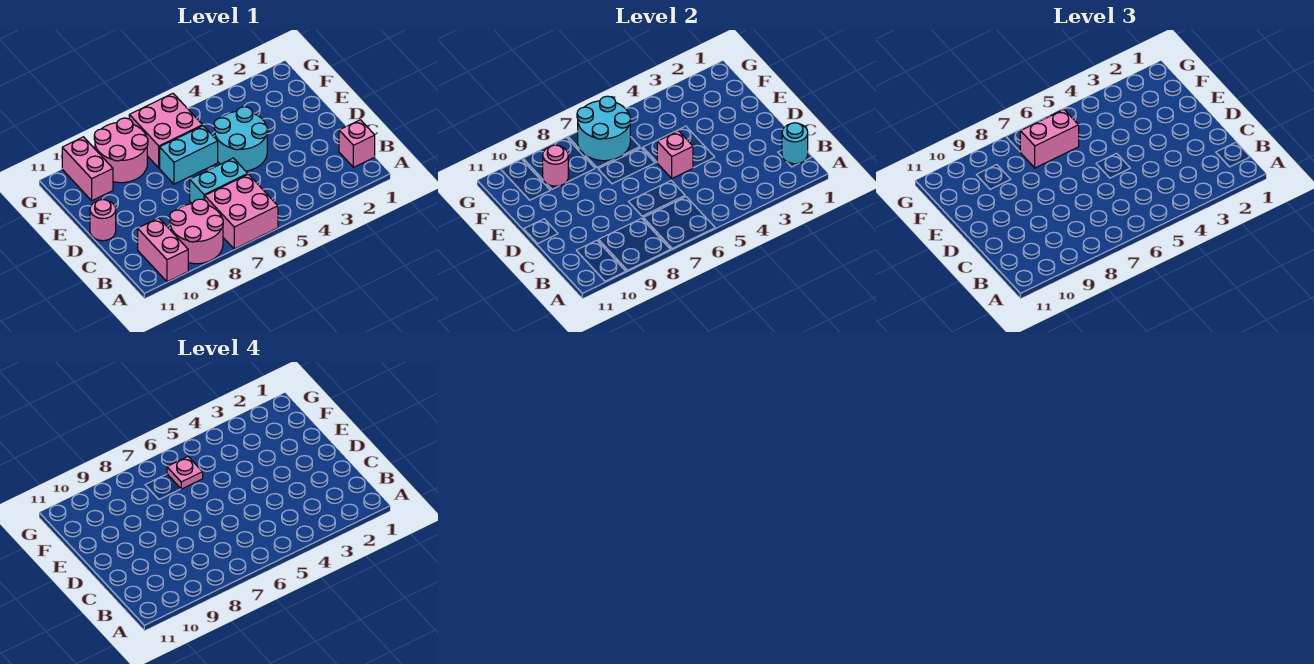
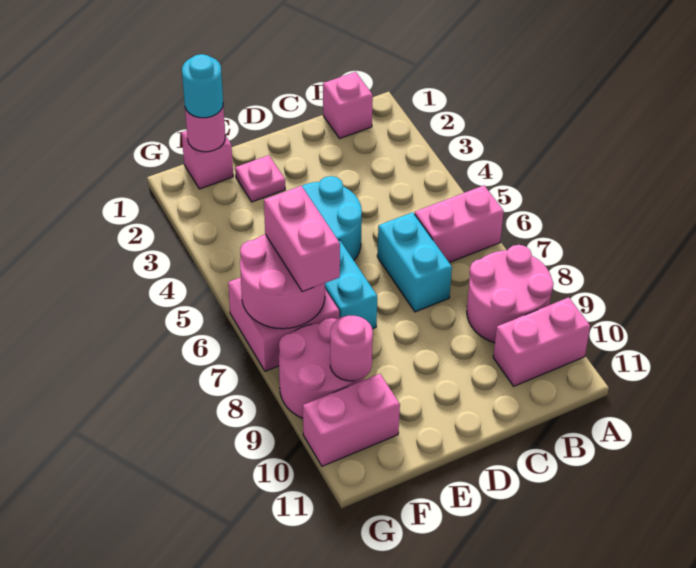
pink brick A6:B7 level 1 -> pink brick A6:B6 level 1
cyan round brick B1 level 2 -> cyan round brick F1 level 3
pink brick D5 level 2 -> pink brick F1 level 1
pink round brick D11 level 1 -> pink round brick F1 level 2
cyan round brick F6:G7 level 2 -> pink round brick F6:G7 level 2
pink plate F6 level 4 -> pink plate E2 level 1

